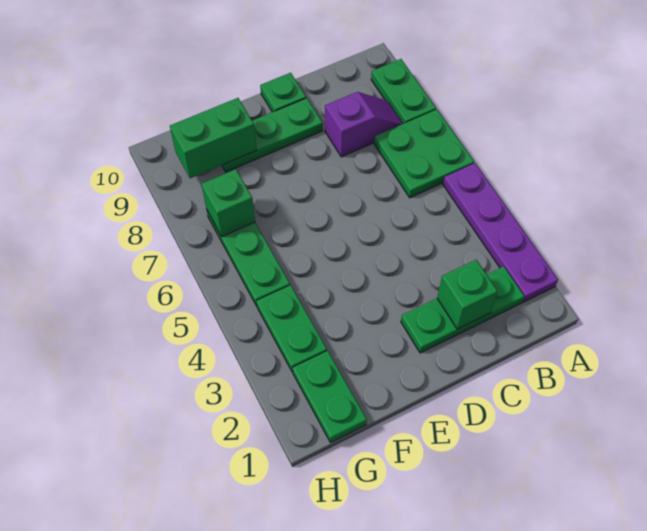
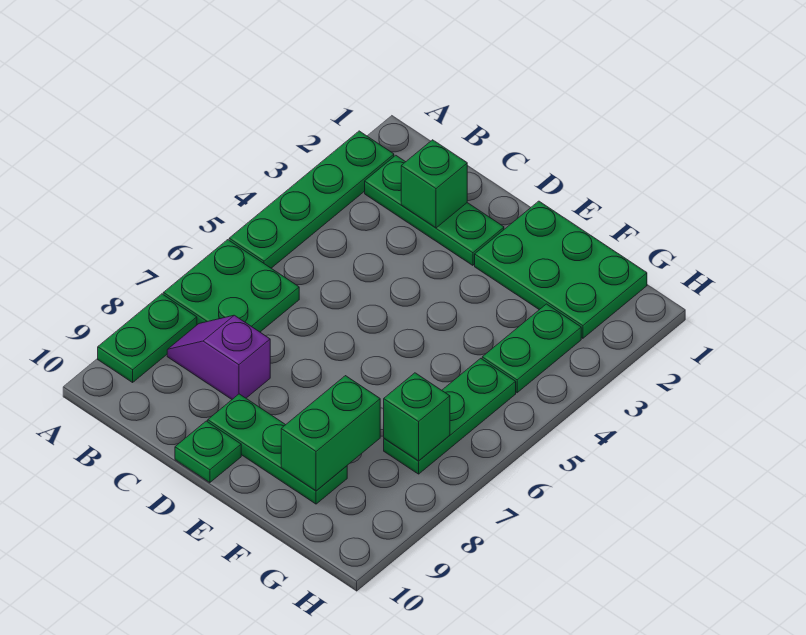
purple plate A2:A5 level 1 -> green plate A2:A5 level 1
green brick F9:G9 level 2 -> green brick F8:F9 level 2
green plate G1:G2 level 1 -> green plate E1:G2 level 1

